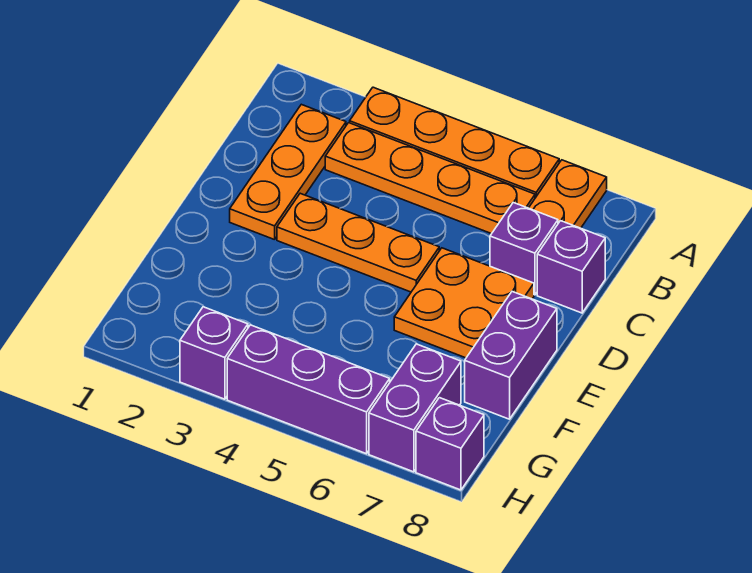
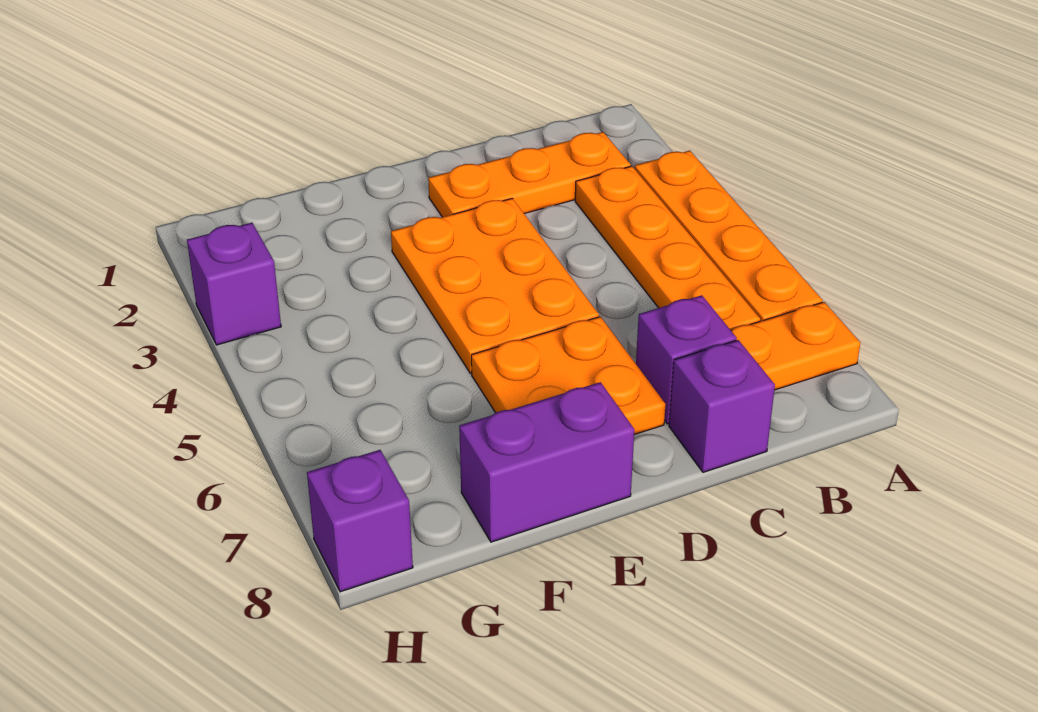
orange plate D3:D5 level 1 -> orange plate D3:E5 level 1
purple brick G7:H7 level 1 -> none
purple brick H4:H6 level 1 -> none

